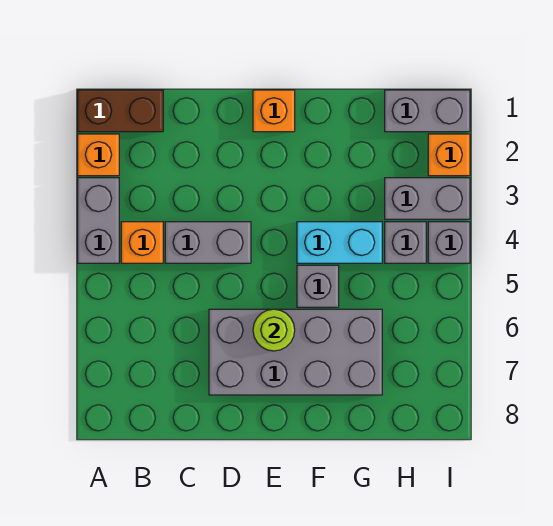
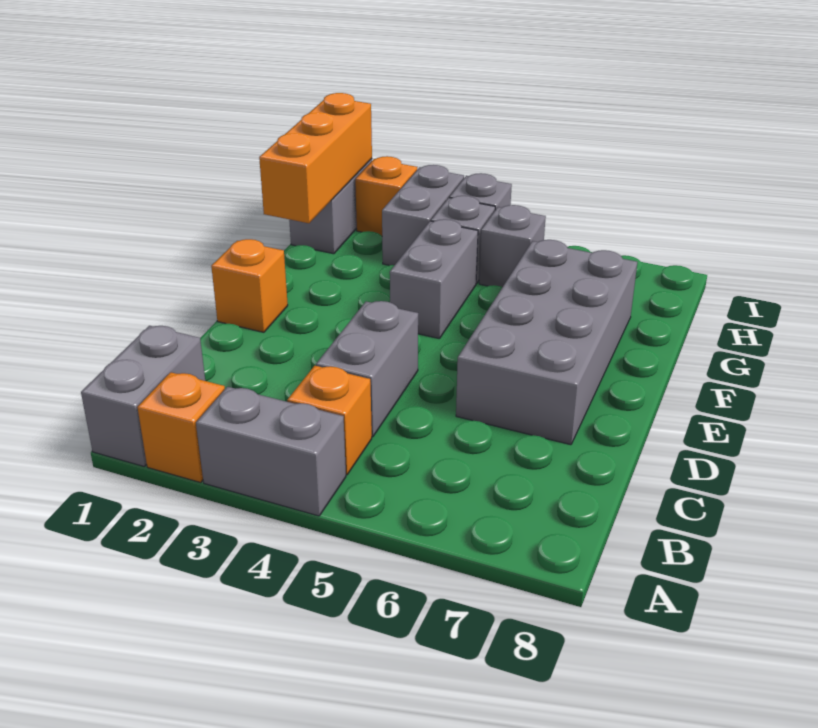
brown brick A1:B1 level 1 -> grey brick A1:B1 level 1
lime round brick E6 level 2 -> none
cyan brick F4:G4 level 1 -> grey brick F4:G4 level 1
grey brick F5 level 1 -> grey brick H5 level 1
none -> orange brick G1:I1 level 2

